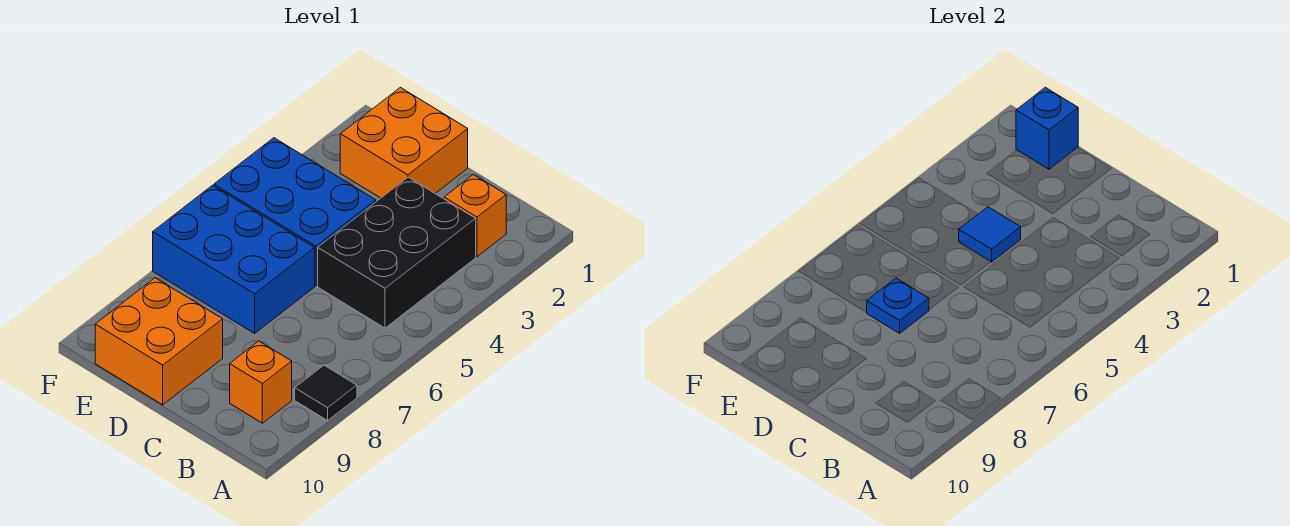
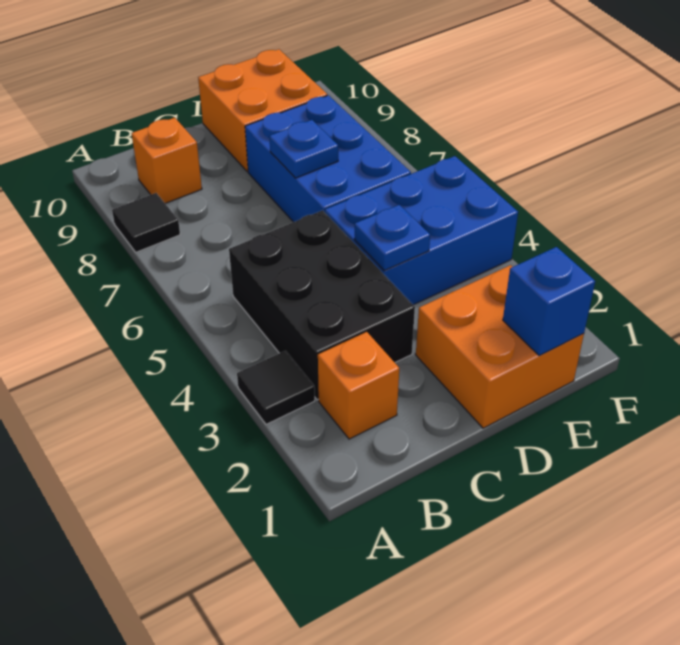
none -> black tile A3 level 1
blue tile D4 level 2 -> blue plate D4 level 2
blue brick D6:F7 level 1 -> blue brick D6:E8 level 1

